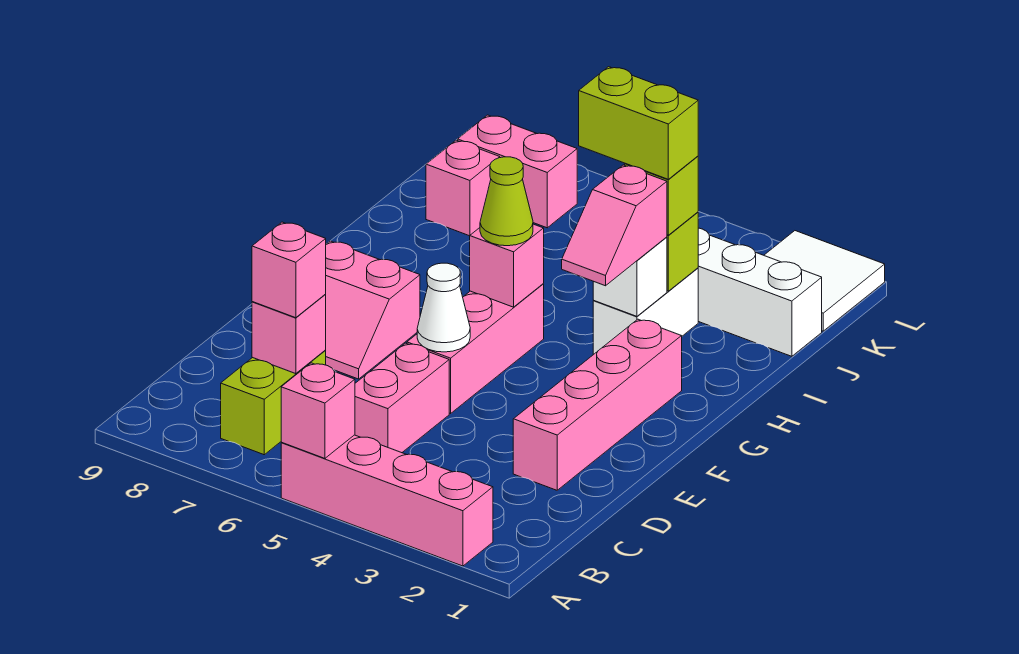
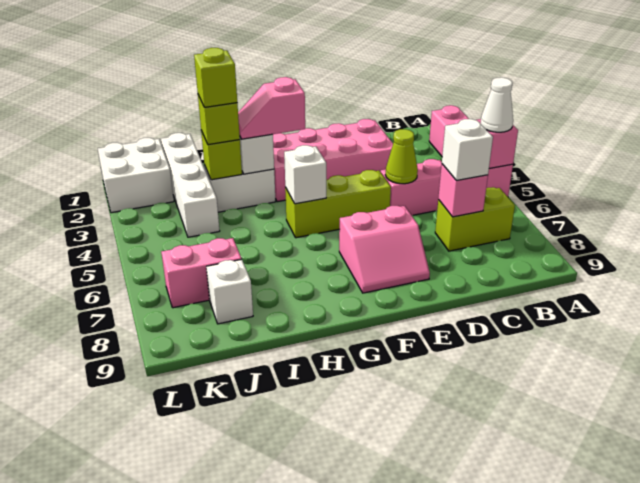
pink brick C7 level 3 -> white brick C7 level 3
pink brick D2:G2 level 1 -> pink brick D2:G3 level 1
pink brick E5:G5 level 1 -> lime brick E5:G5 level 1
white cone E5 level 2 -> white cone A5 level 3
pink slope E7:F8 level 1 top F -> pink slope E7:F8 level 1 top 7
pink slope G3:H3 level 3 top H -> pink slope G3:H3 level 3 top G
pink brick G5 level 2 -> white brick G5 level 2
lime cone G5 level 3 -> lime cone D5 level 2
lime brick I3:I4 level 4 -> lime brick I3 level 4
pink brick J8 level 1 -> white brick J8 level 1
white tile K1:L2 level 1 -> white brick K1:L2 level 1
pink brick K7:K8 level 1 -> pink brick J7:K7 level 1

